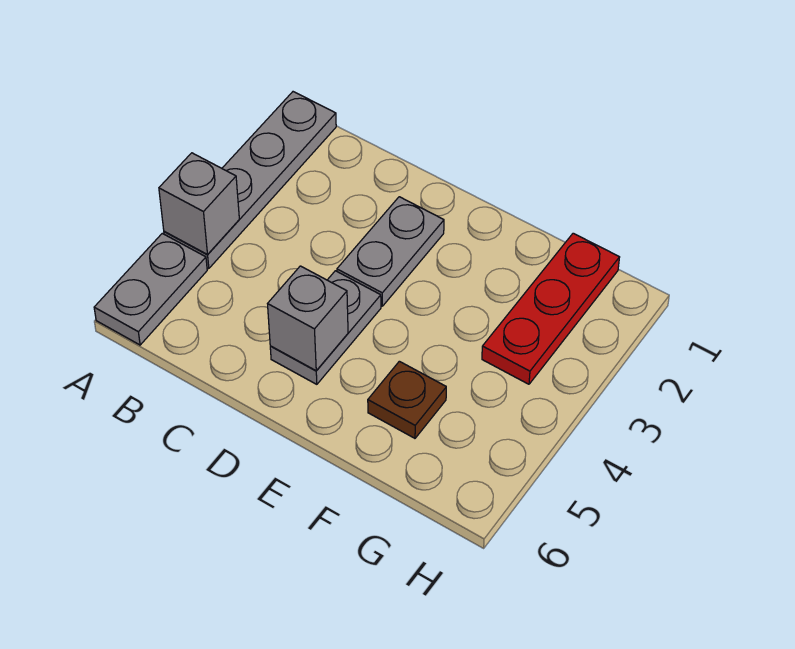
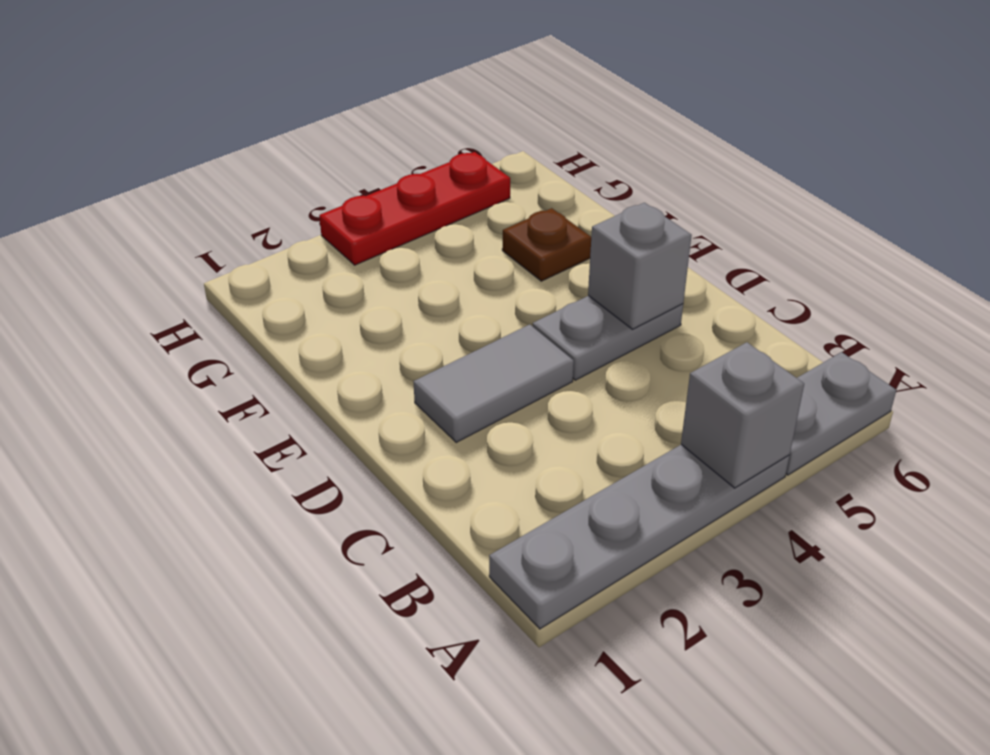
grey plate D2:D3 level 1 -> grey tile D2:D3 level 1
red plate G1:G3 level 1 -> red plate H3:H5 level 1

